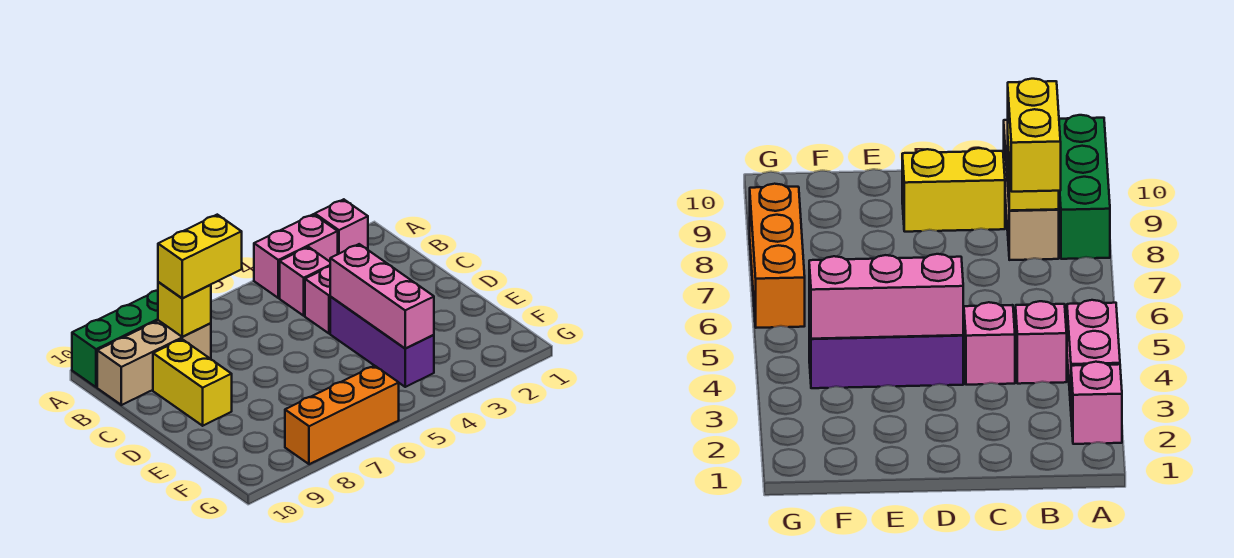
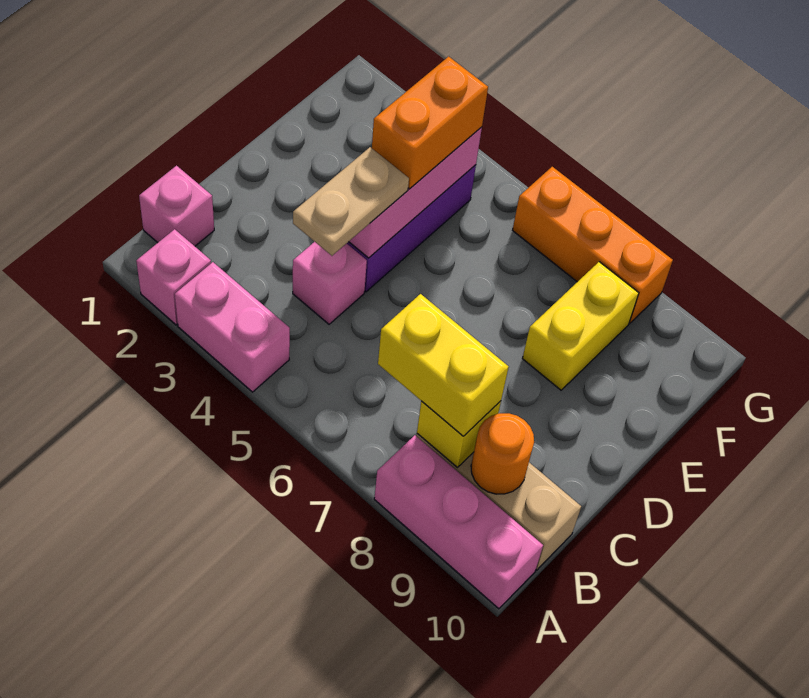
green brick A8:A10 level 1 -> pink brick A8:A10 level 1
pink brick B4 level 1 -> pink brick B1 level 1
none -> orange round brick B9 level 2
none -> tan plate C4:D4 level 3
yellow brick C9:D9 level 1 -> yellow brick E8:F8 level 1
none -> orange brick E4:F4 level 3

